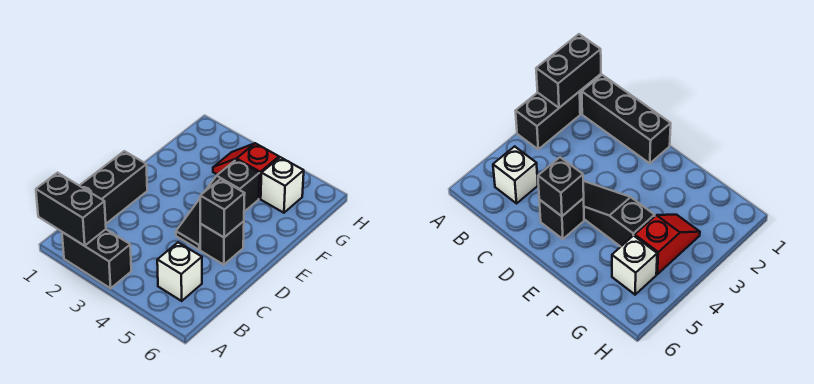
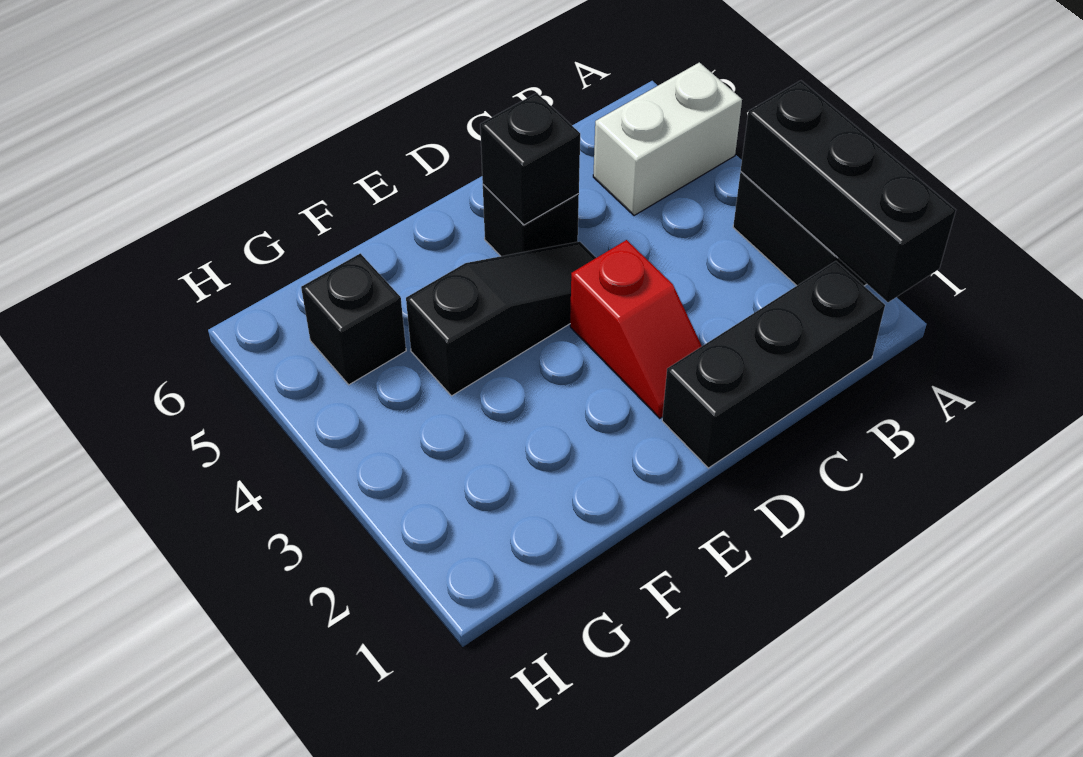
black brick A1:A2 level 2 -> black brick A1:A3 level 2
white brick B5 level 1 -> white brick A5:B5 level 1
red slope G3:G4 level 1 top 4 -> red slope D2:D3 level 1 top 3
white brick G5 level 1 -> black brick G5 level 1

